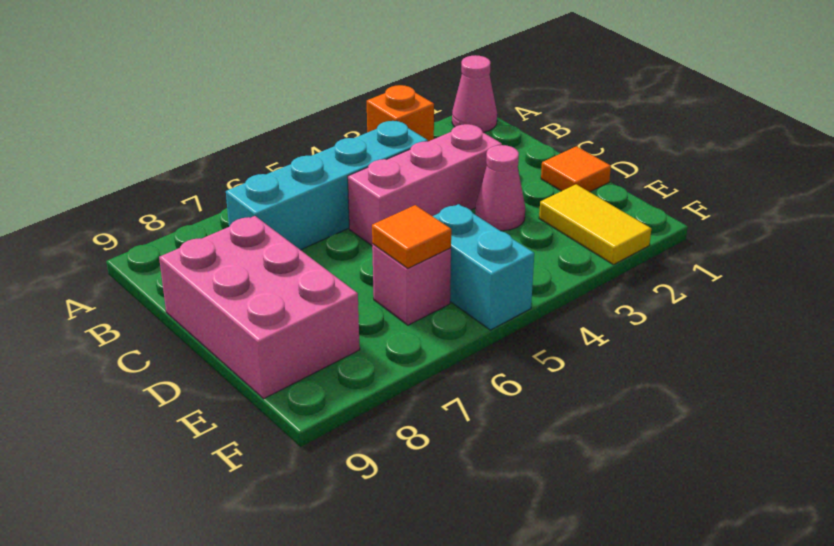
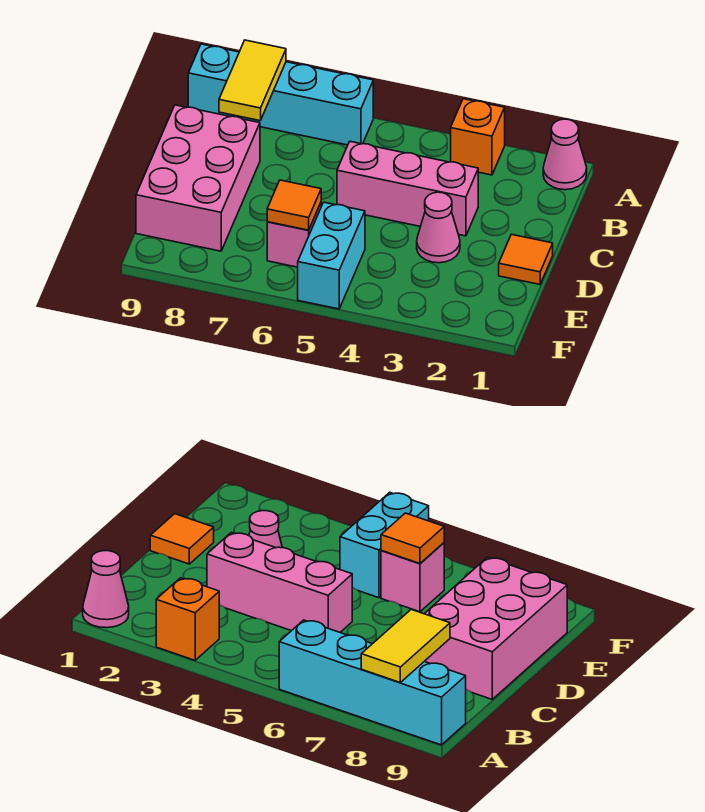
cyan brick B4:B7 level 1 -> cyan brick A6:A9 level 1
yellow tile E2:F2 level 1 -> yellow tile A8:B8 level 2

